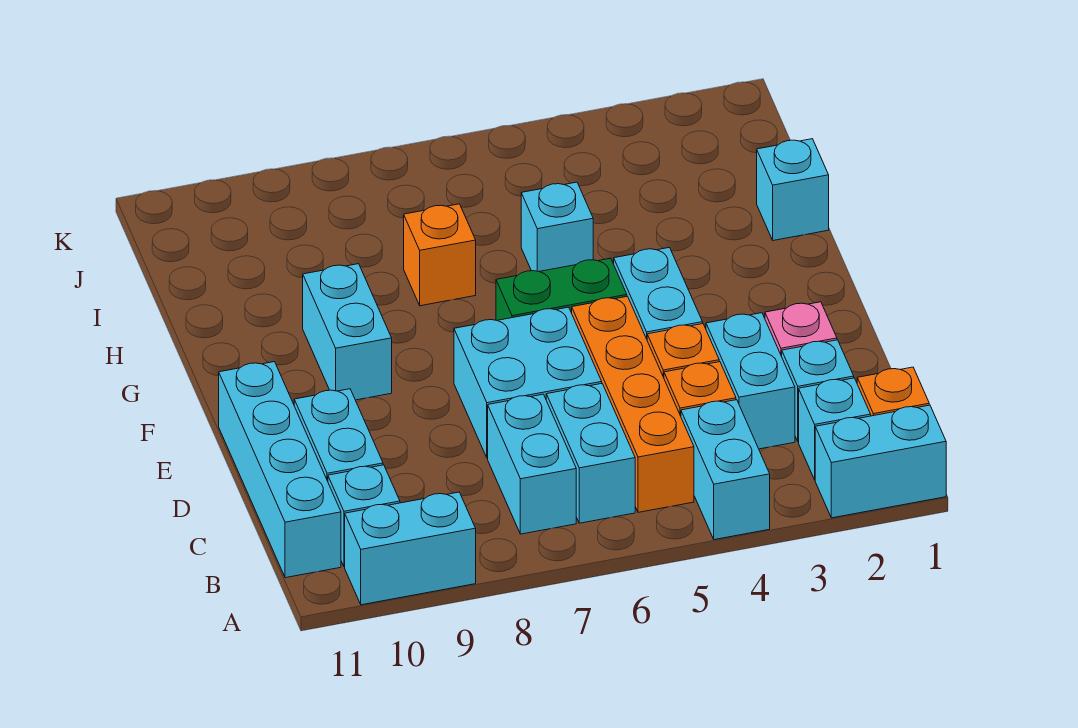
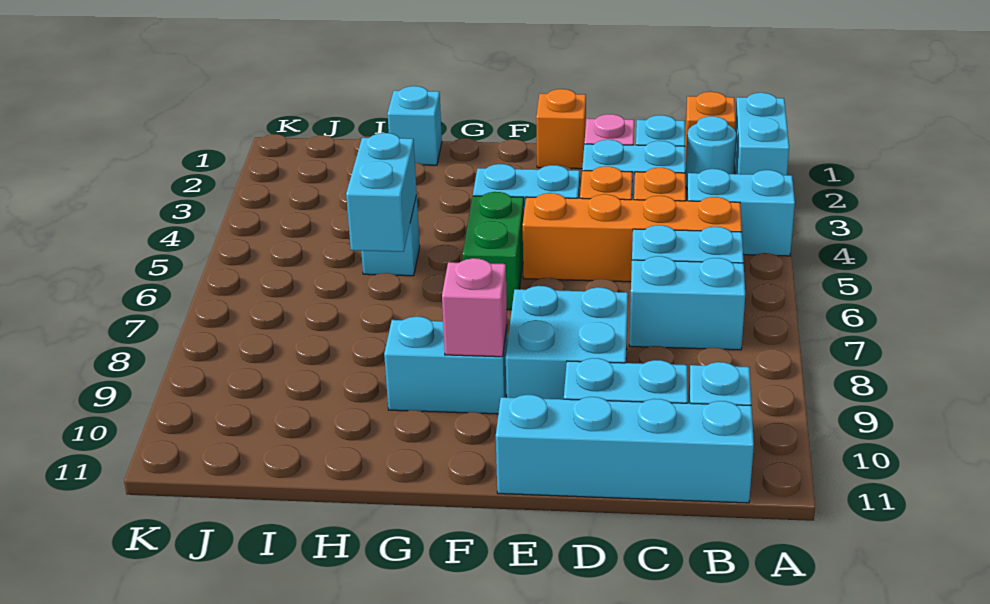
cyan brick A9:A10 level 1 -> cyan brick H5:H6 level 2
cyan brick B2 level 1 -> cyan round brick B2 level 1
cyan brick D6:E7 level 1 -> cyan brick D8:E9 level 1
none -> pink brick F9 level 2
orange brick H7 level 1 -> orange brick E1 level 1

